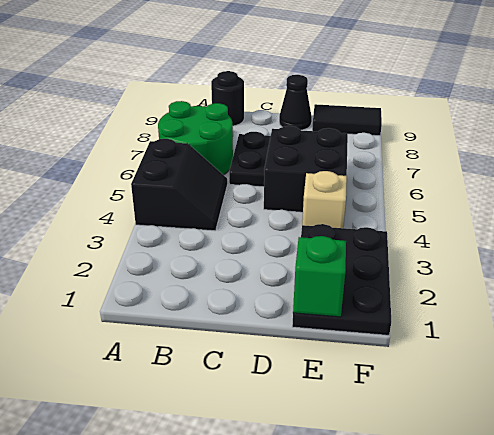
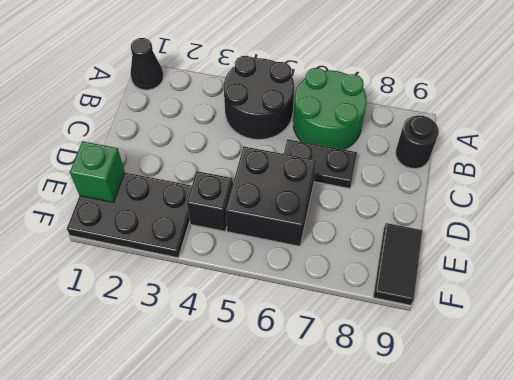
black slope A4:B5 level 1 top A -> black round brick A4:B5 level 1
black cone D9 level 1 -> black cone A1 level 1
tan brick E4 level 1 -> black brick E4 level 1

